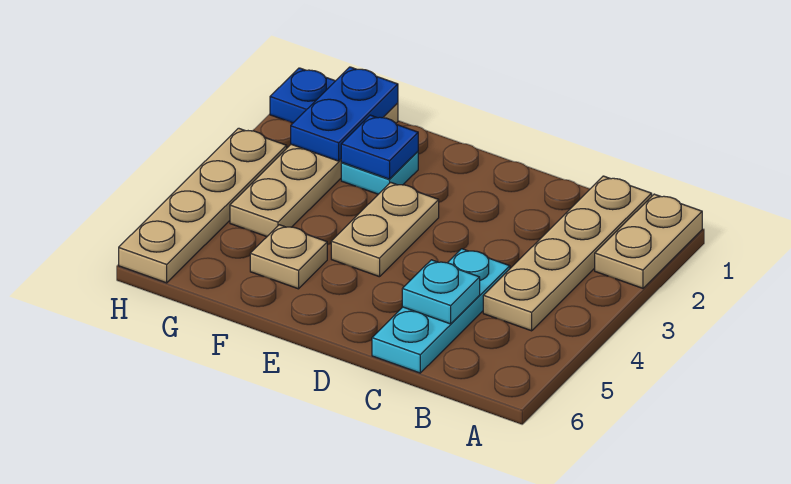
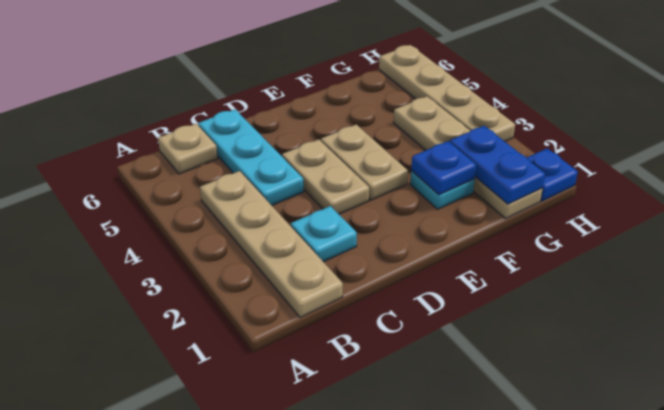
tan plate A1:A2 level 1 -> tan plate D3:D4 level 1
cyan plate C5 level 2 -> cyan plate C2 level 1
tan plate F5 level 1 -> tan plate B6 level 1

